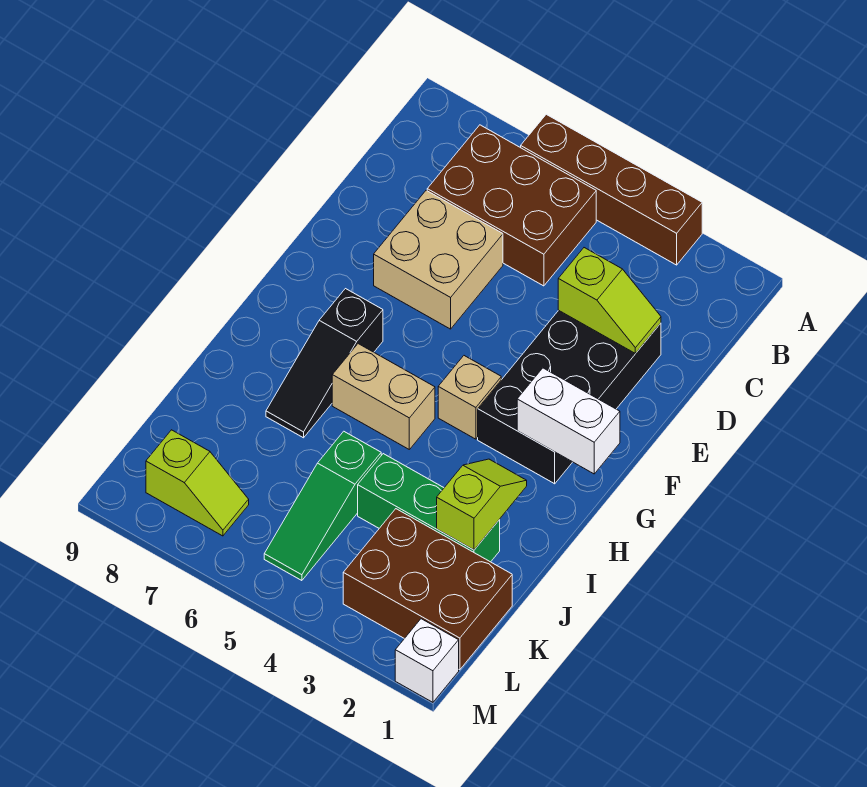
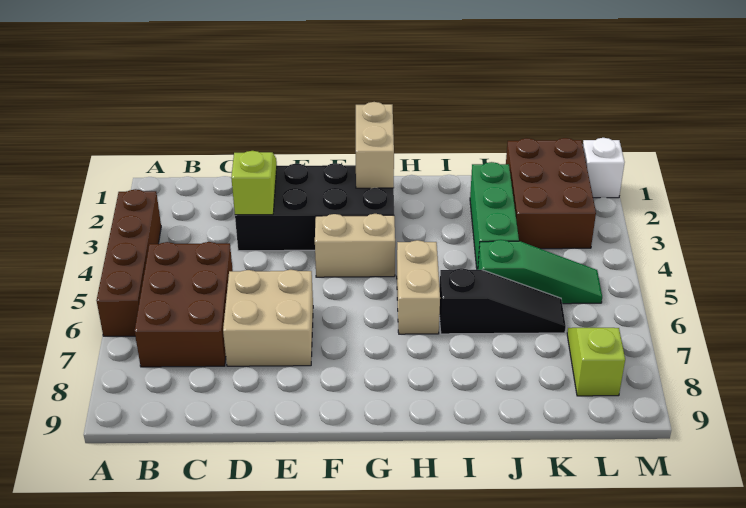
white brick G1:G2 level 2 -> tan brick G1:G2 level 2
tan brick G4 level 1 -> tan brick F4:G4 level 1
black slope G7:I7 level 1 top G -> black slope I6:K6 level 1 top I
lime slope I2:J2 level 2 top J -> none

